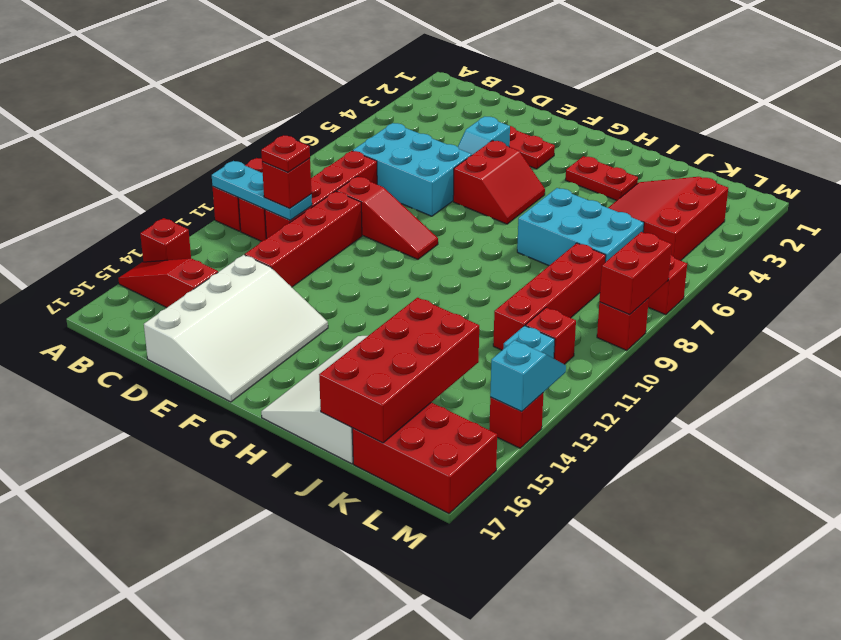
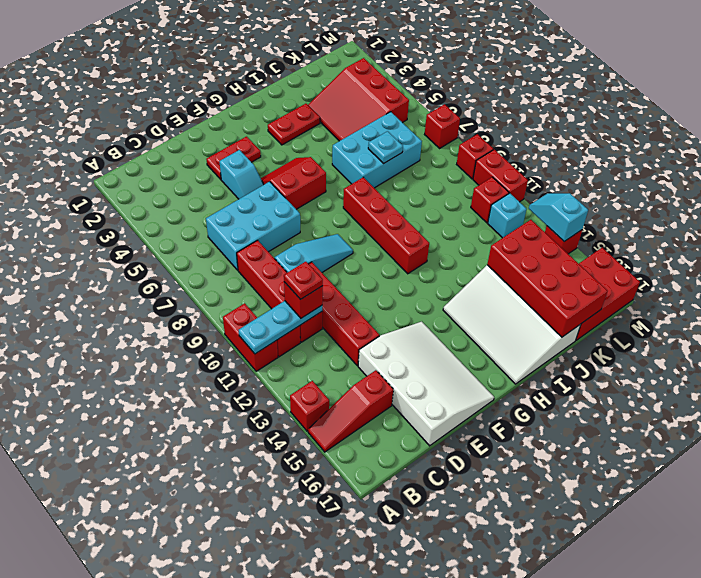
red slope D9:F9 level 1 top D -> cyan slope D9:F9 level 1 top D
red slope F5:G6 level 1 top F -> red slope F5:G6 level 1 top 6
none -> cyan plate J7 level 2
red brick K8:K11 level 1 -> red brick H8:H11 level 1
red brick M8:M9 level 2 -> red brick M10:M11 level 1

